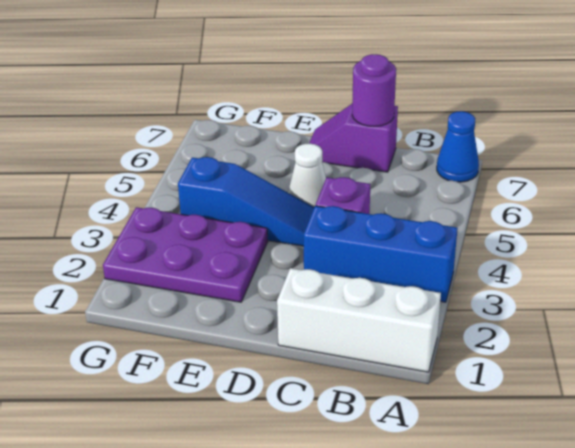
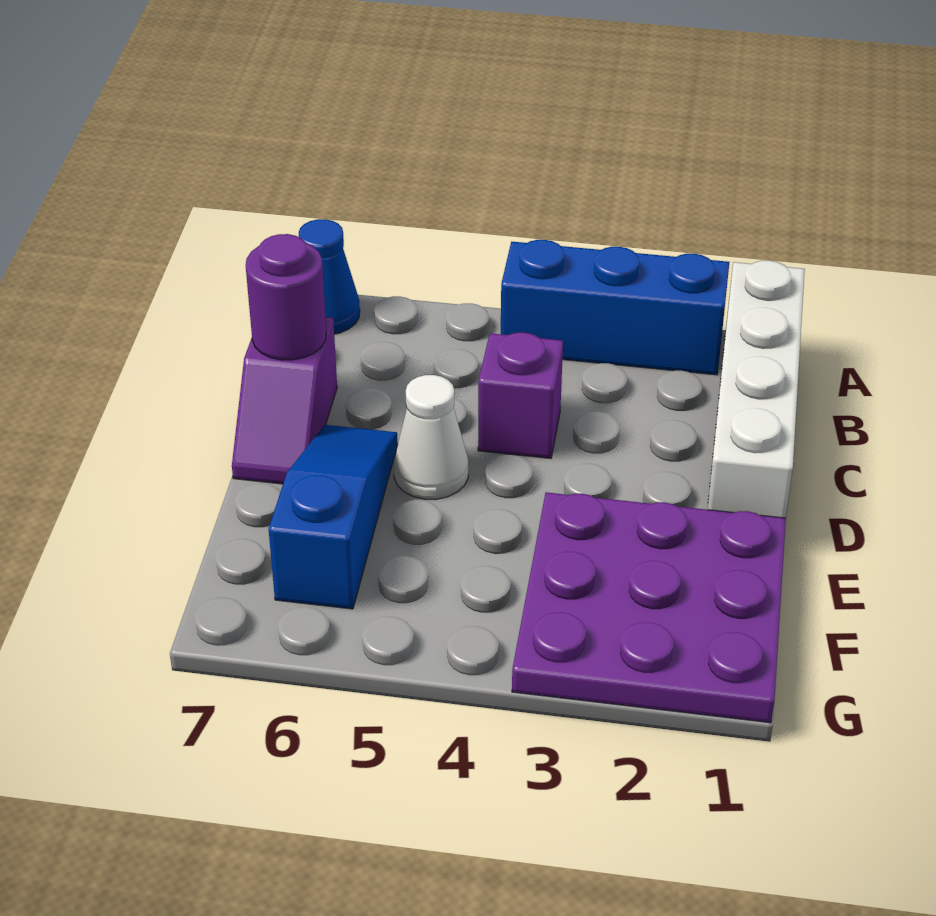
white brick A1:C1 level 1 -> white brick A1:D1 level 1
blue brick A3:C3 level 1 -> blue brick A2:A4 level 1
blue slope D4:F4 level 1 top F -> blue slope D6:F6 level 1 top F
purple plate E2:G3 level 1 -> purple plate E1:G3 level 1

